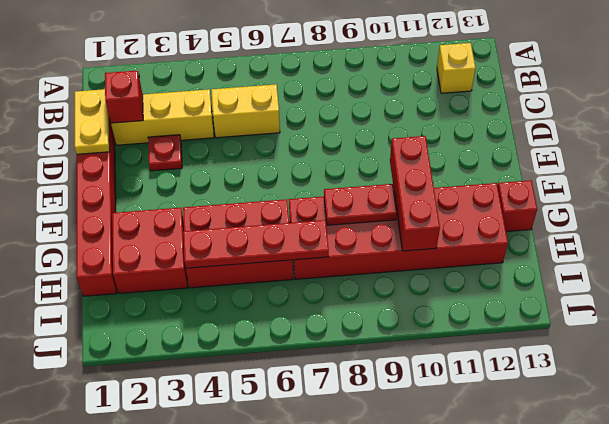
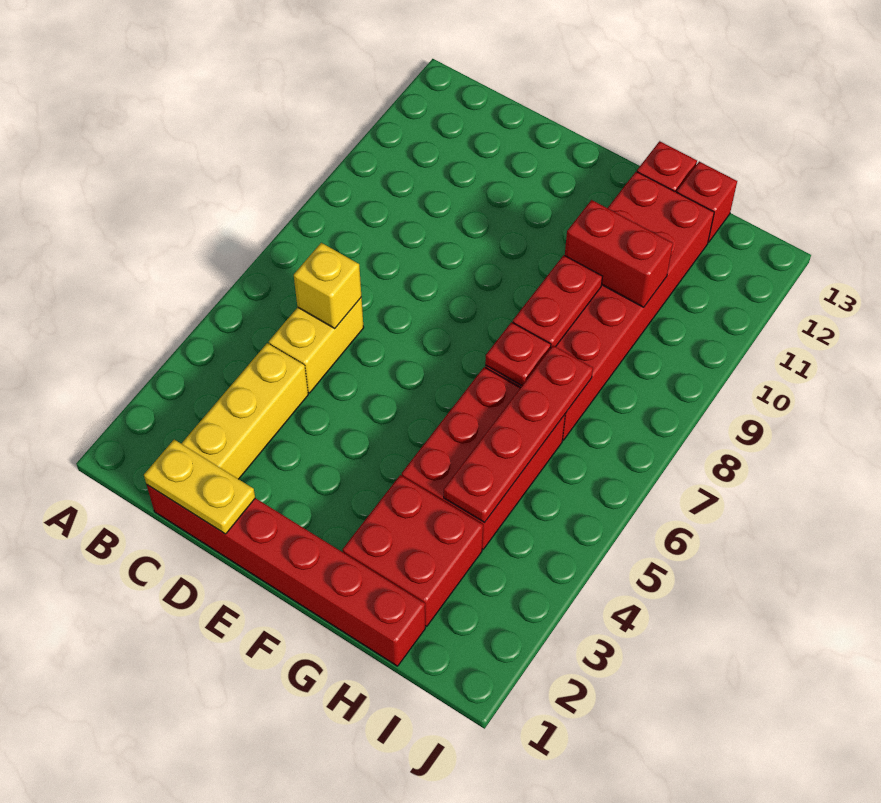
yellow brick B12 level 1 -> yellow brick C6 level 2
red brick C2 level 2 -> red brick H13 level 1
red plate D3 level 1 -> red plate G7 level 2
red brick F10:H10 level 2 -> red brick G10:H10 level 2

